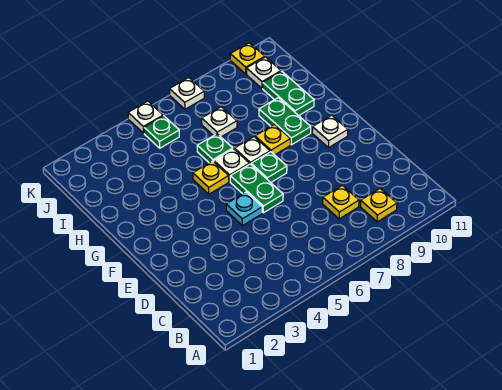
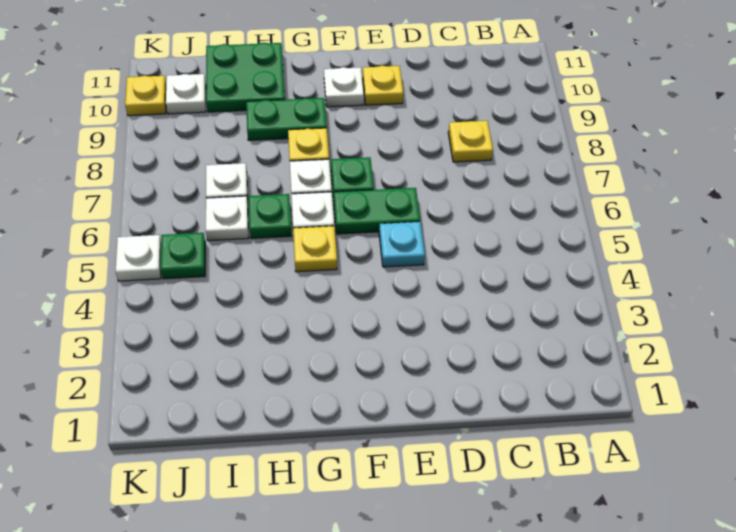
yellow plate B9 level 1 -> yellow plate E10 level 1
green plate H10:I10 level 1 -> green plate H10:I11 level 1
white plate K7 level 1 -> white plate I6 level 1

